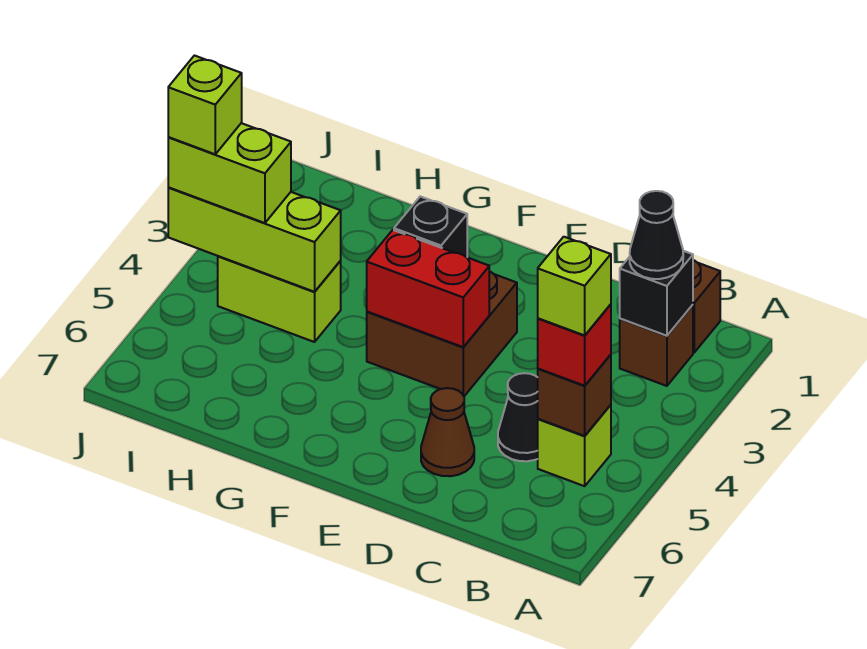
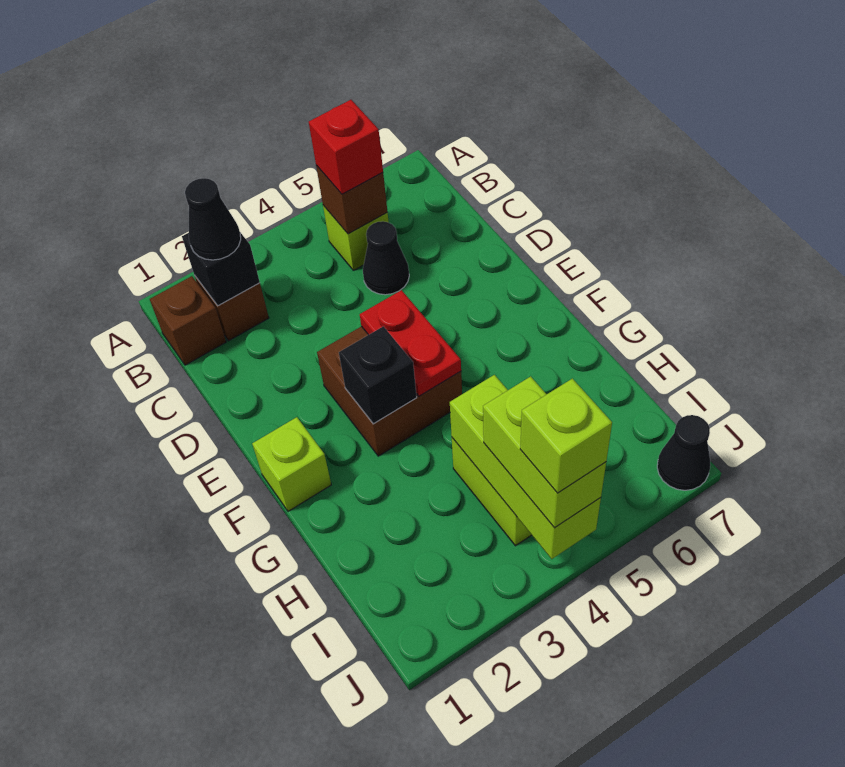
lime brick B5 level 4 -> lime brick F1 level 1
brown cone D6 level 1 -> none
red brick E4:F4 level 2 -> red plate E4:F4 level 2
none -> black cone J7 level 1

